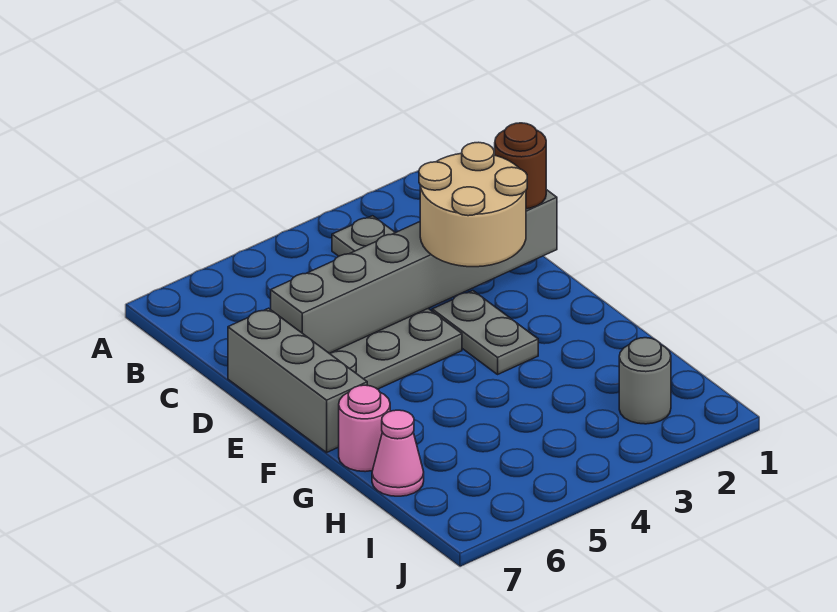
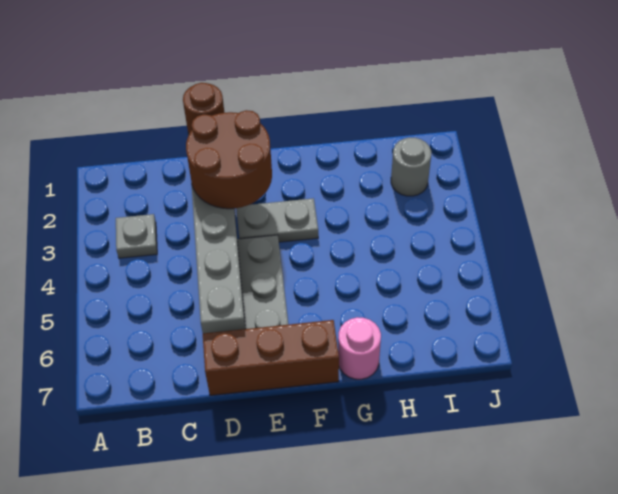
tan round brick D2:E3 level 3 -> brown round brick D2:E3 level 3
grey brick D7:F7 level 1 -> brown brick D7:F7 level 1
pink cone H7 level 1 -> none

